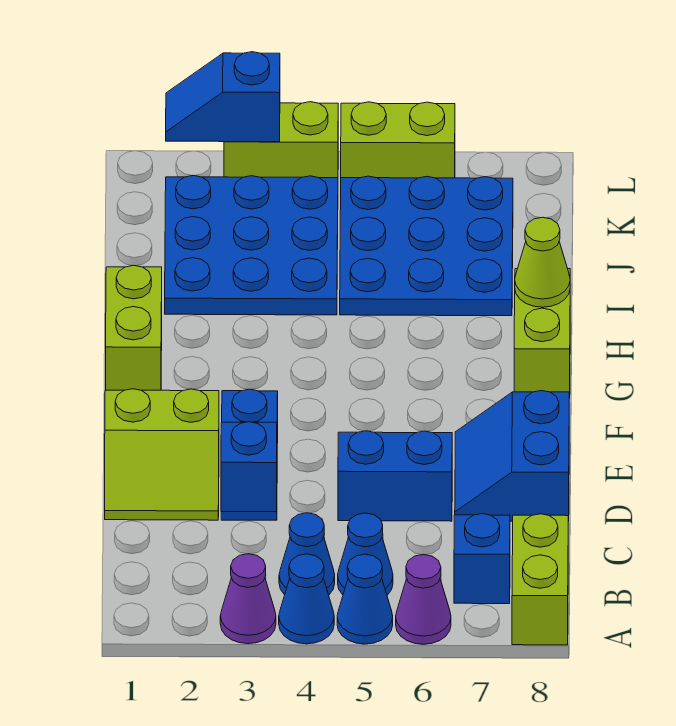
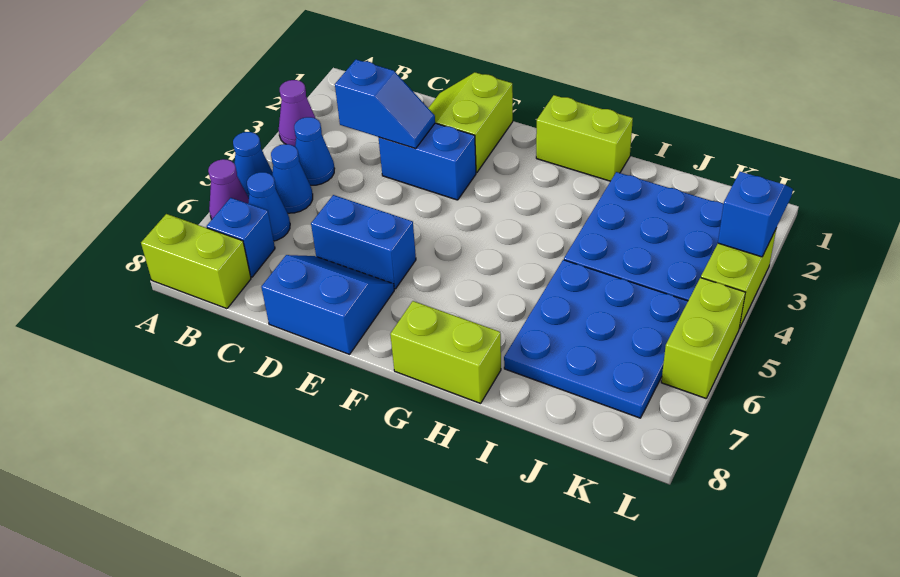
blue cone A4 level 1 -> blue cone B6 level 1
blue brick D5:D6 level 1 -> blue brick D6:E6 level 1
lime cone H8 level 2 -> none

